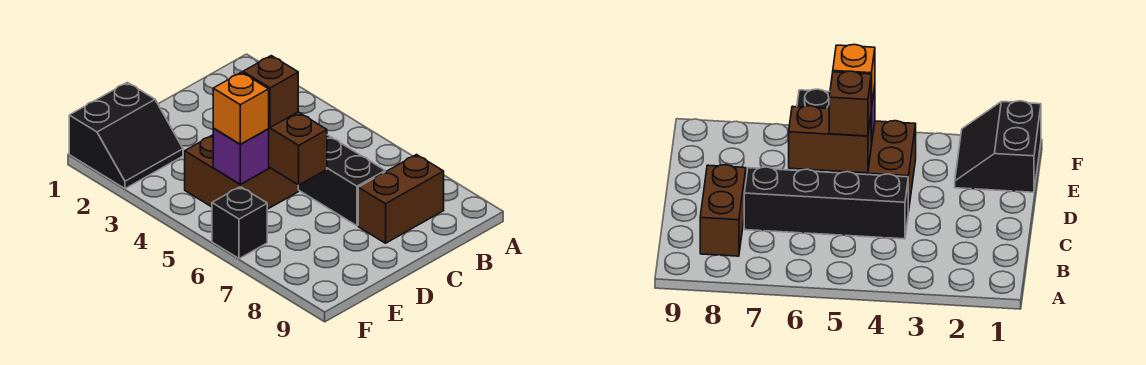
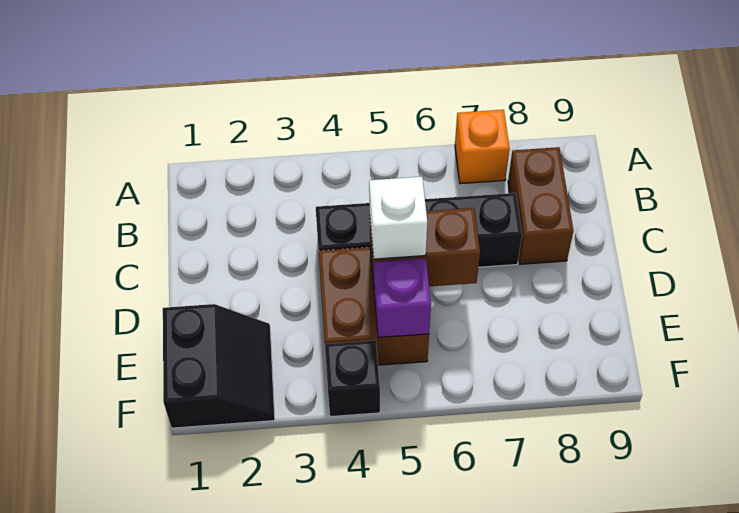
brown brick D5 level 3 -> white brick D5 level 3
orange brick E5 level 3 -> orange brick A7 level 1
black brick F6 level 1 -> black brick F4 level 1

